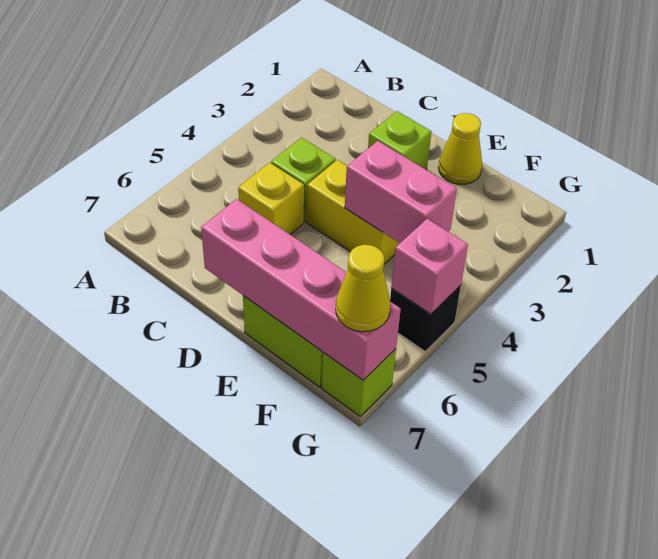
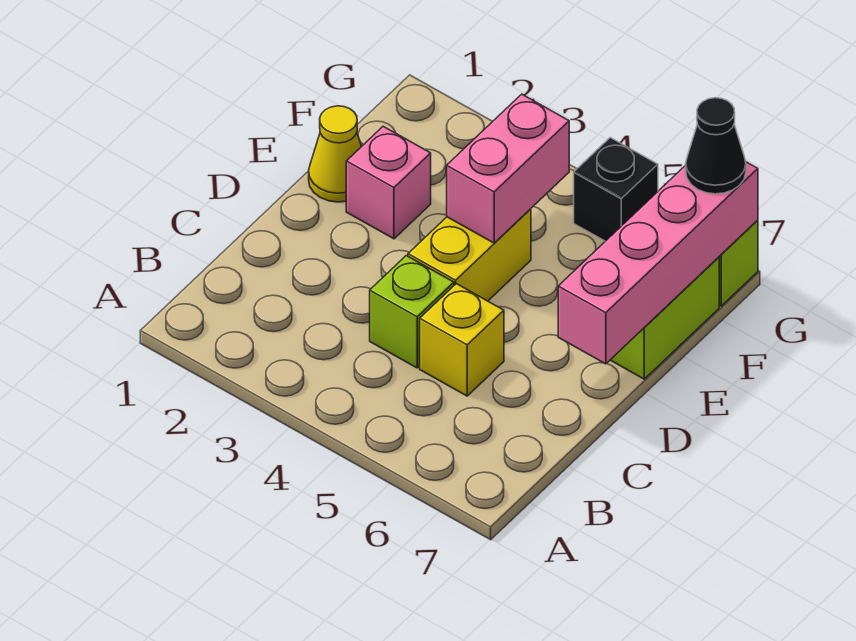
lime brick D2 level 1 -> none
pink brick G5 level 2 -> pink brick E2 level 1
yellow cone G7 level 3 -> black cone G7 level 3

